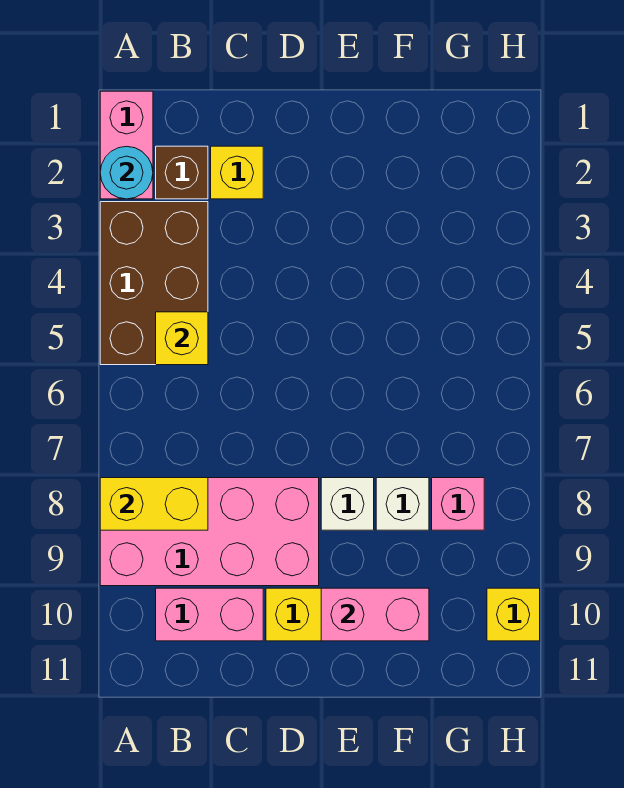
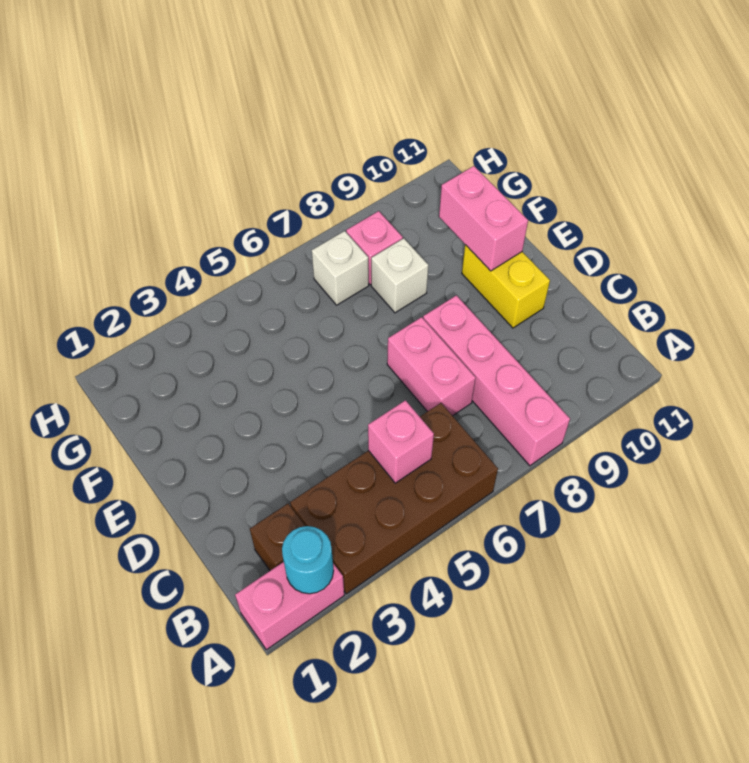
brown brick A3:B5 level 1 -> brown brick A3:B6 level 1
pink brick A8:D9 level 1 -> pink brick A8:D8 level 1
yellow brick A8:B8 level 2 -> none
yellow brick B5 level 2 -> pink brick B5 level 2
pink brick B10:C10 level 1 -> pink brick C7:D7 level 1
yellow brick C2 level 1 -> none
white brick E8 level 1 -> white brick G7 level 1
yellow brick H10 level 1 -> none

